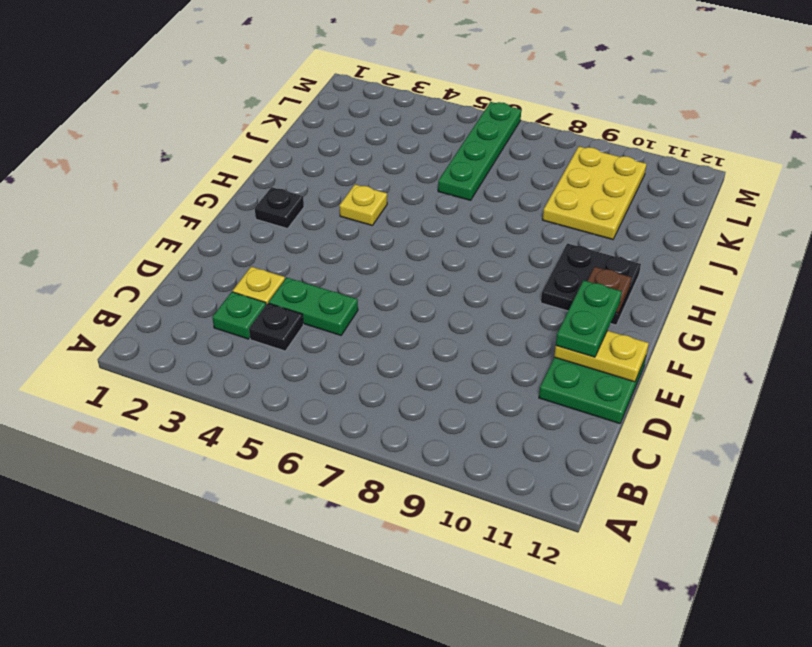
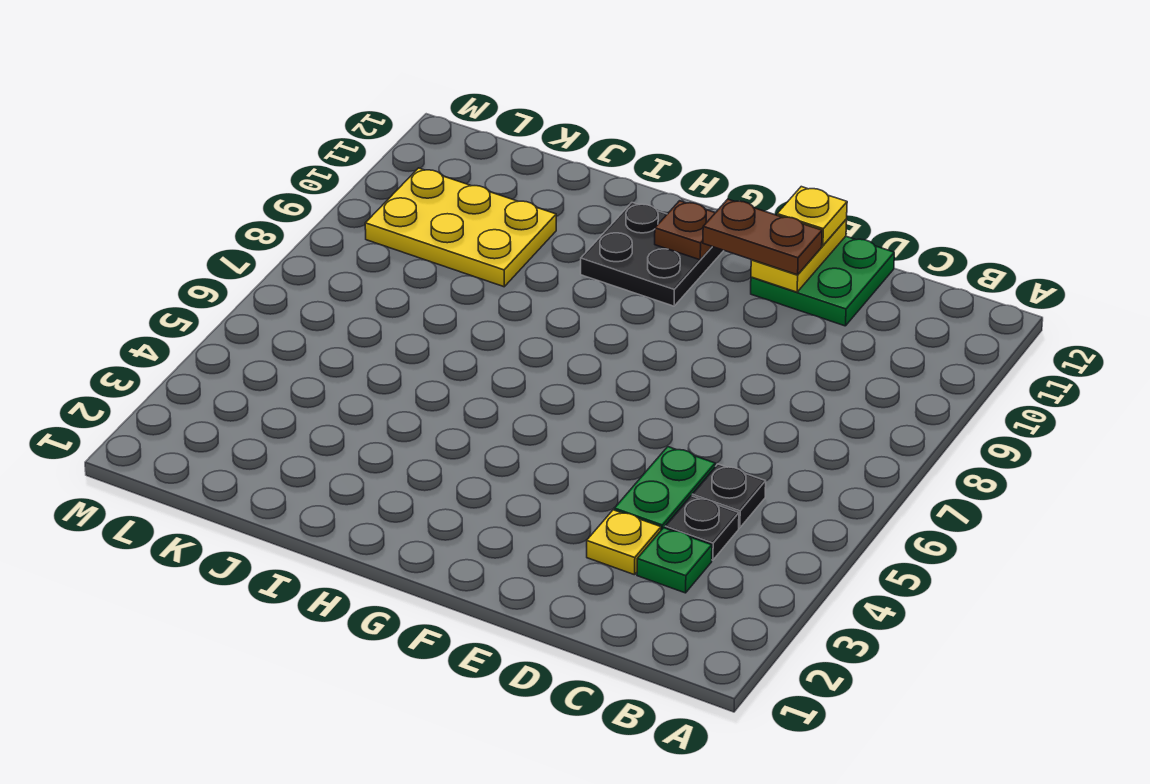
green plate E11:F11 level 3 -> brown plate E11:F11 level 3
black plate G2 level 1 -> black plate C5 level 1
yellow plate H4 level 1 -> yellow plate E12 level 3
green plate J6:M6 level 1 -> none

